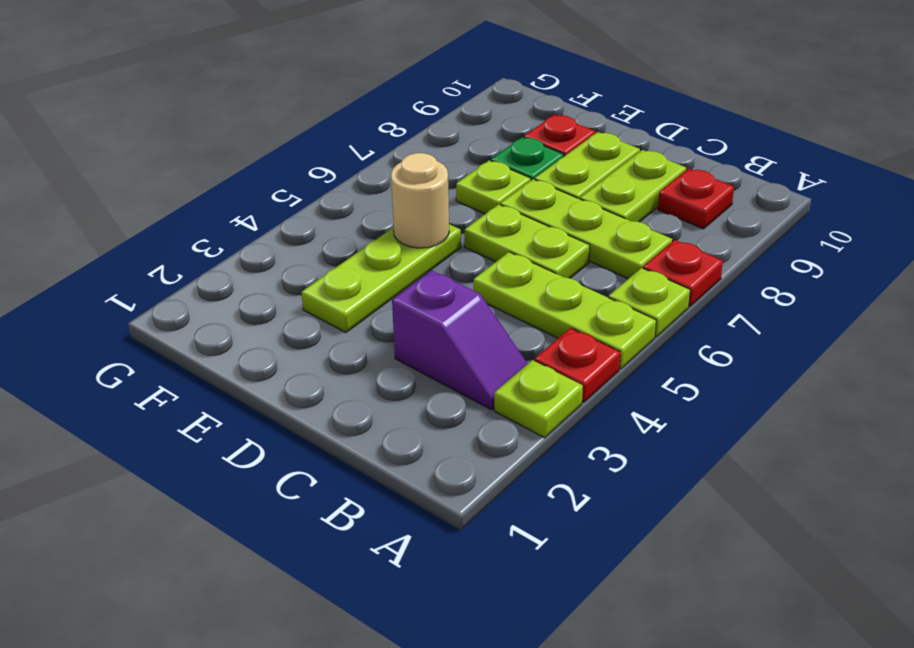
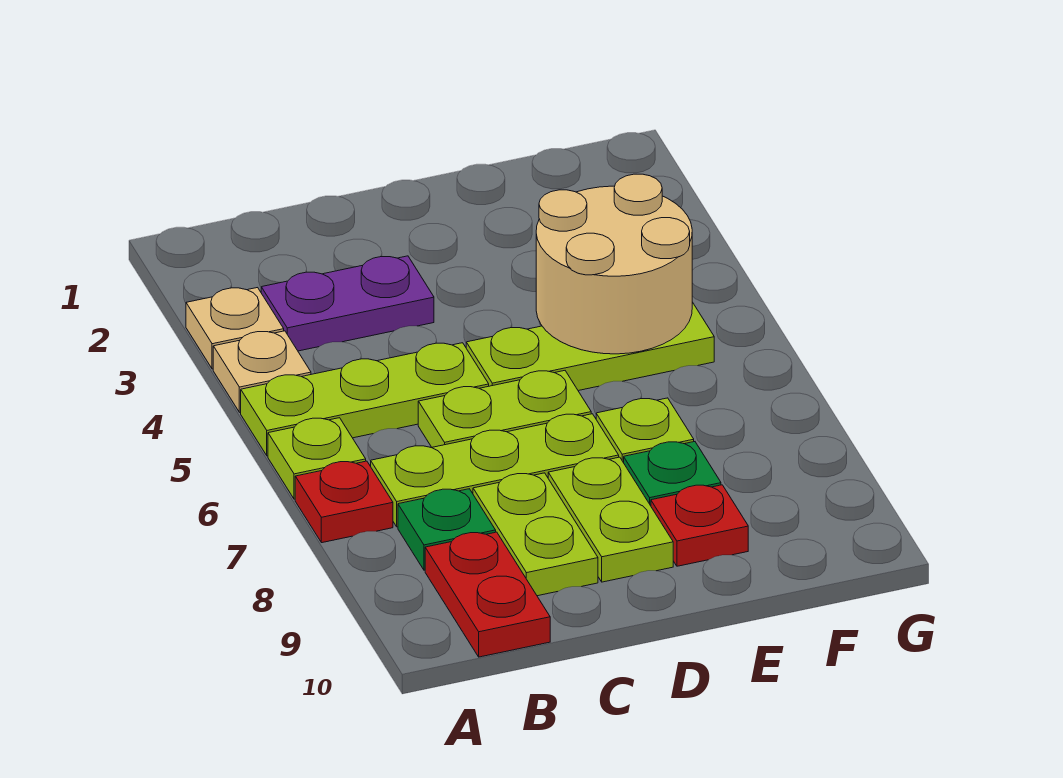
lime plate A3 level 1 -> tan plate A3 level 1
red plate A4 level 1 -> tan plate A4 level 1
purple slope B3:C3 level 1 top C -> purple plate B3:C3 level 1
none -> green plate B8 level 1
red plate B9 level 1 -> red plate B9:B10 level 1
lime plate E3:E5 level 1 -> lime plate D5:F5 level 1
tan round brick E5 level 2 -> tan round brick E4:F5 level 2

